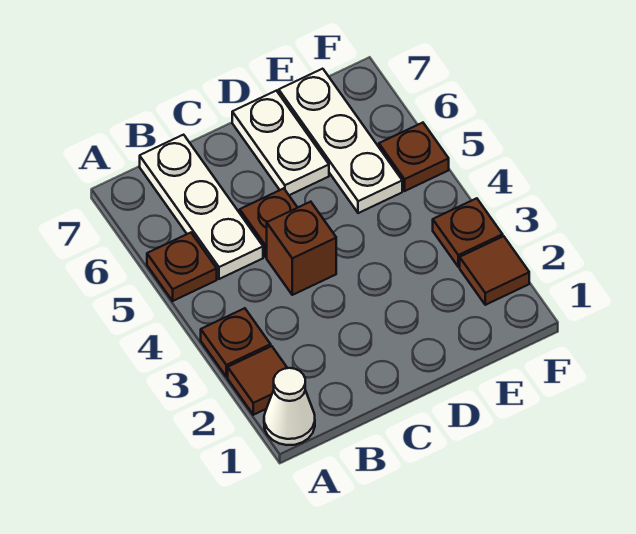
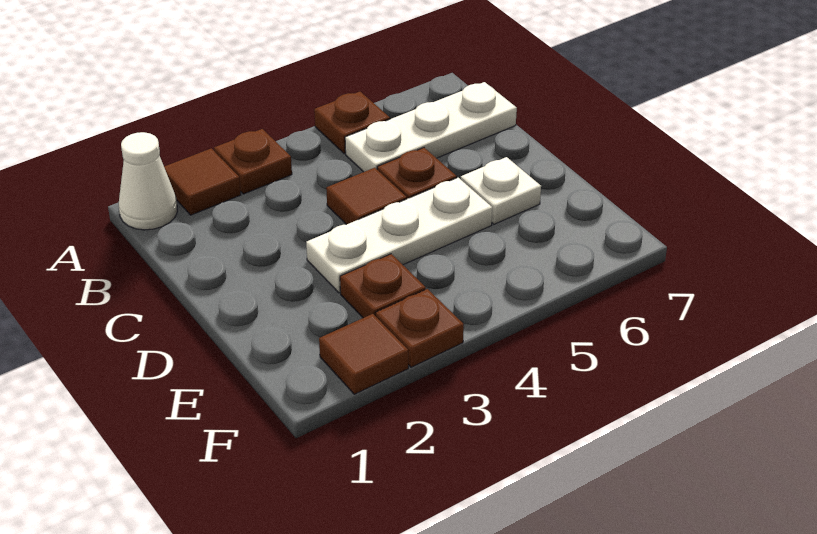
brown brick C4 level 1 -> brown tile C4 level 1
white plate D6:D7 level 1 -> white plate D6 level 1
white plate E5:E7 level 1 -> white plate D3:D5 level 1
brown plate F5 level 1 -> brown plate E3 level 1

